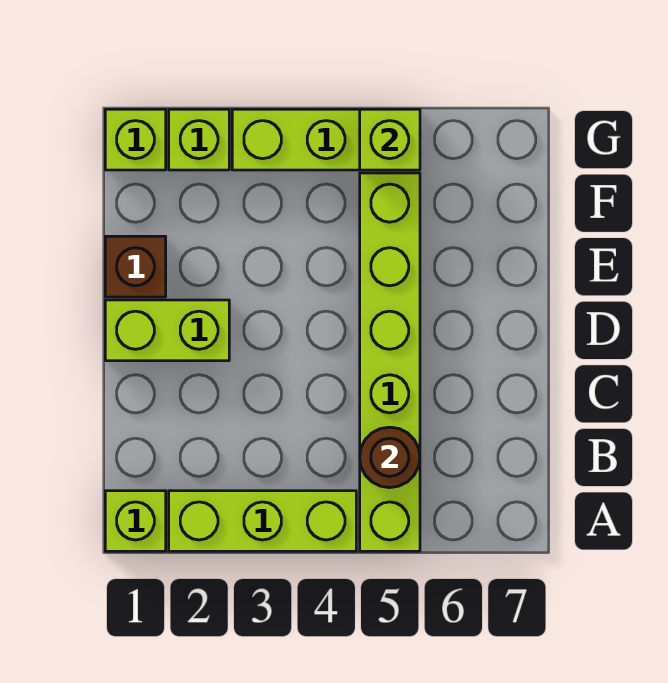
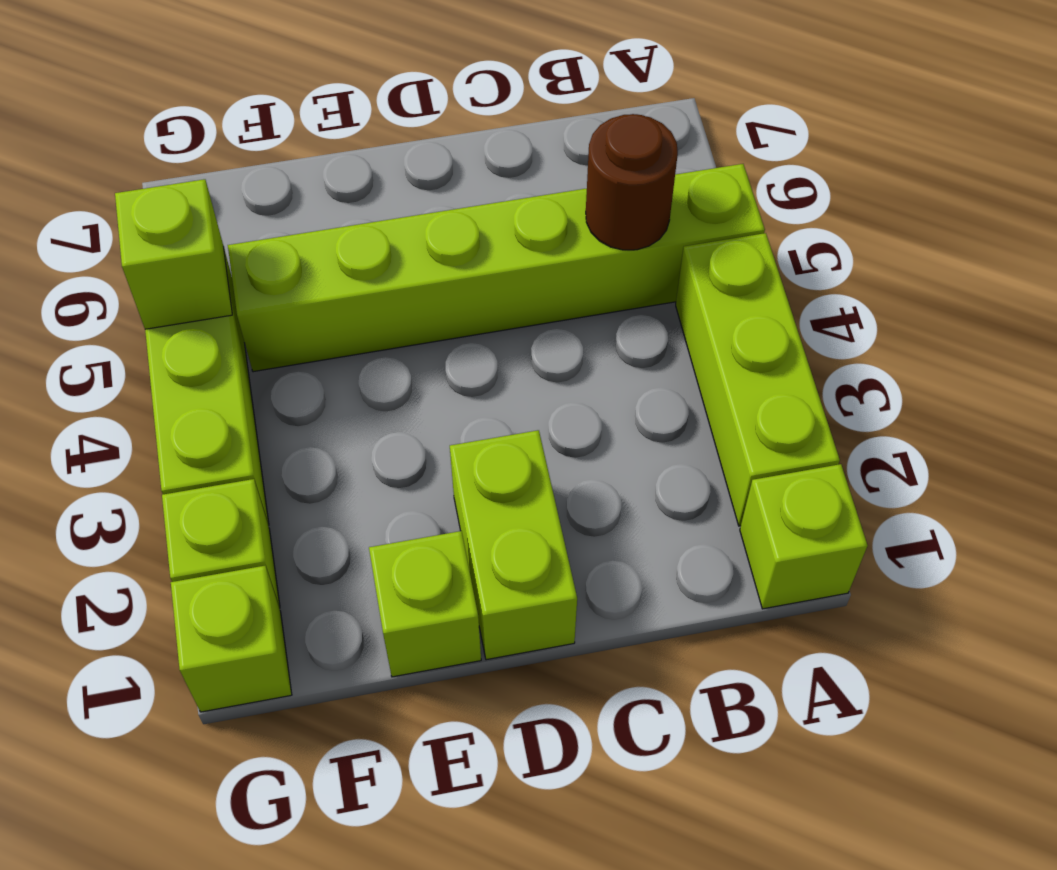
brown brick E1 level 1 -> lime brick E1 level 1

